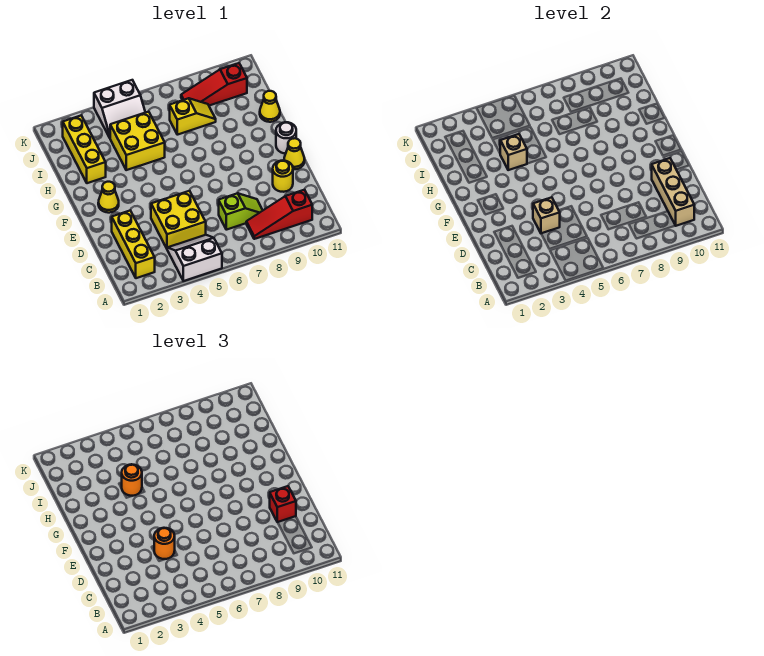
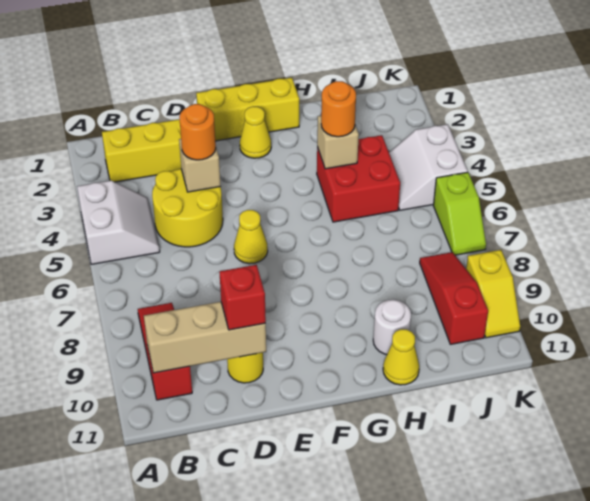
yellow brick C4:D5 level 1 -> yellow round brick C4:D5 level 1
lime slope C7:C8 level 1 top 7 -> lime slope K6:K7 level 1 top 6
yellow cone E11 level 1 -> yellow cone E6 level 1
white round brick F11 level 1 -> white round brick H10 level 1
yellow brick H2:J2 level 1 -> yellow brick E1:G1 level 1
yellow brick H4:I5 level 1 -> red brick H4:I5 level 1
yellow slope I7:I8 level 1 top 7 -> yellow slope K9:K10 level 1 top 9

